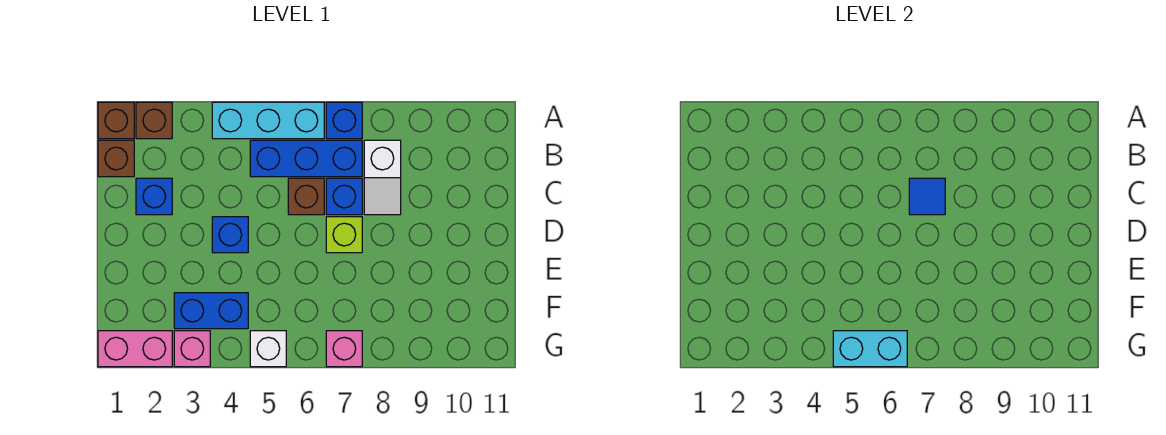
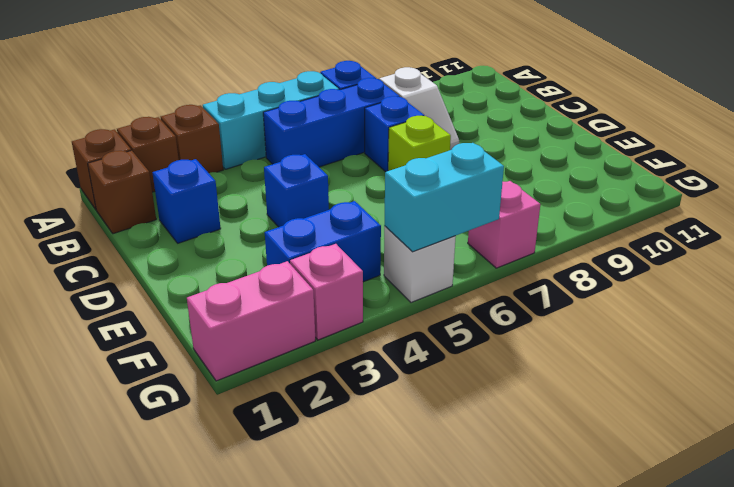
brown brick C6 level 1 -> brown brick A3 level 1
blue tile C7 level 2 -> none

